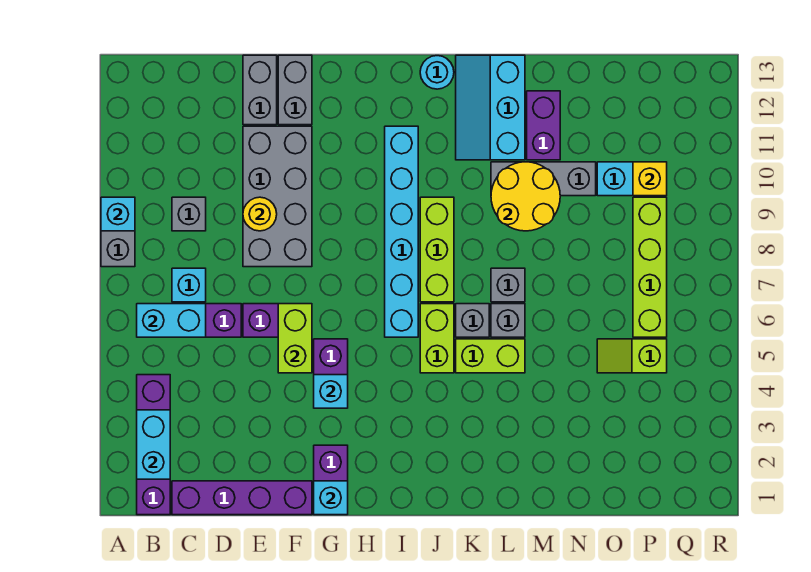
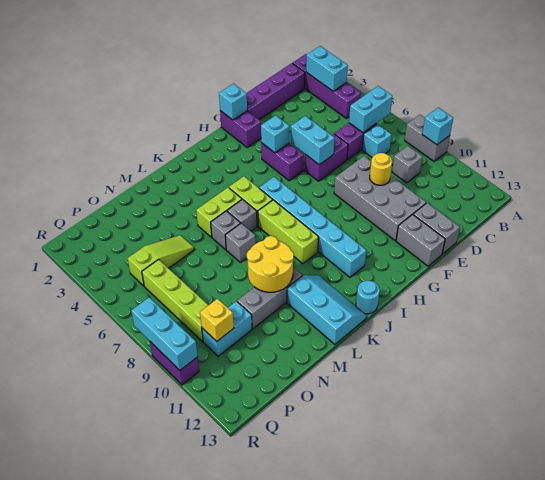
lime brick F5:F6 level 2 -> cyan brick F5:F6 level 2
purple brick M11:M12 level 1 -> purple brick R9:R10 level 1
lime slope O5:P5 level 1 top P -> lime slope N5:P5 level 1 top P
none -> cyan brick R8:R10 level 2

